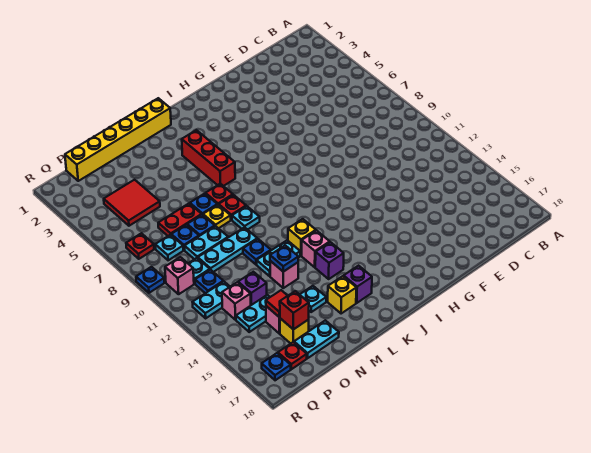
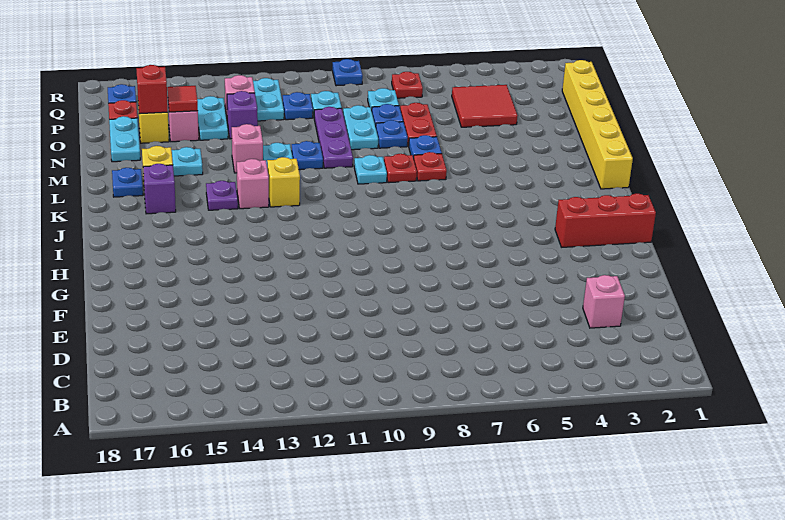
red brick K4:K6 level 1 -> red brick H1:H3 level 1
purple brick K14 level 1 -> purple plate K14 level 1
yellow plate M8 level 1 -> none
cyan plate M10:O10 level 1 -> purple plate M10:O10 level 1
blue plate M13 level 2 -> blue plate L17 level 1
pink brick Q10 level 1 -> pink brick D3 level 1

